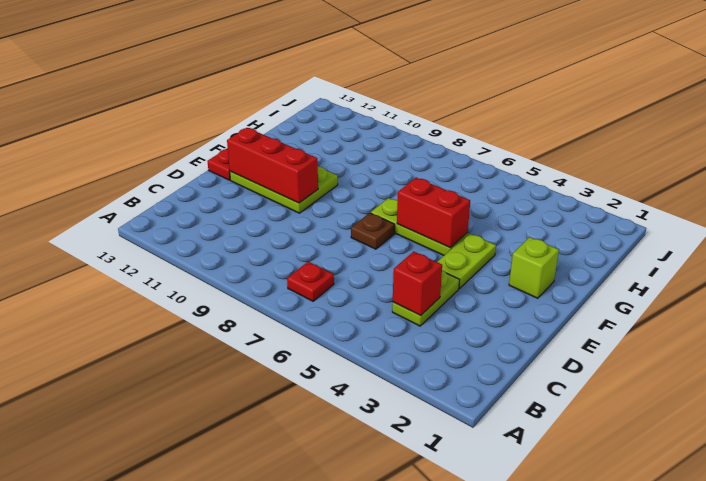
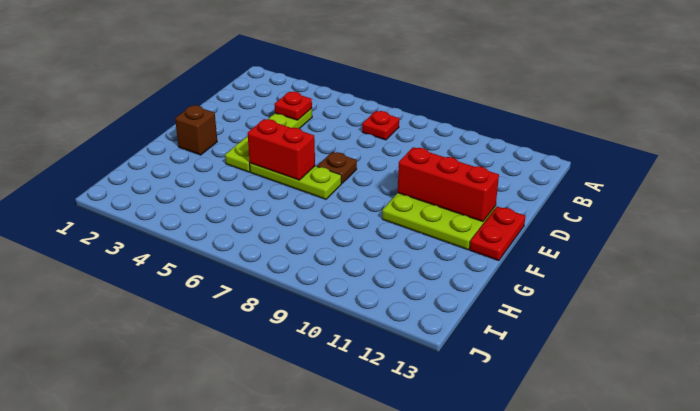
red brick C4 level 2 -> red plate C4 level 2
lime brick F2 level 1 -> brown brick F2 level 1

